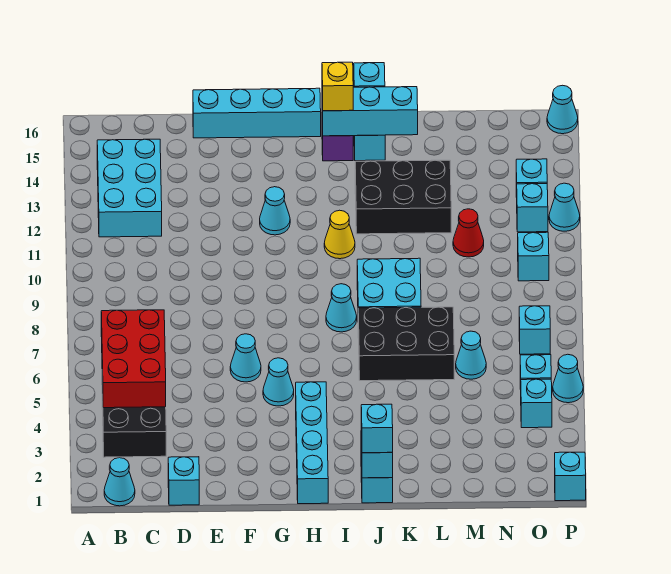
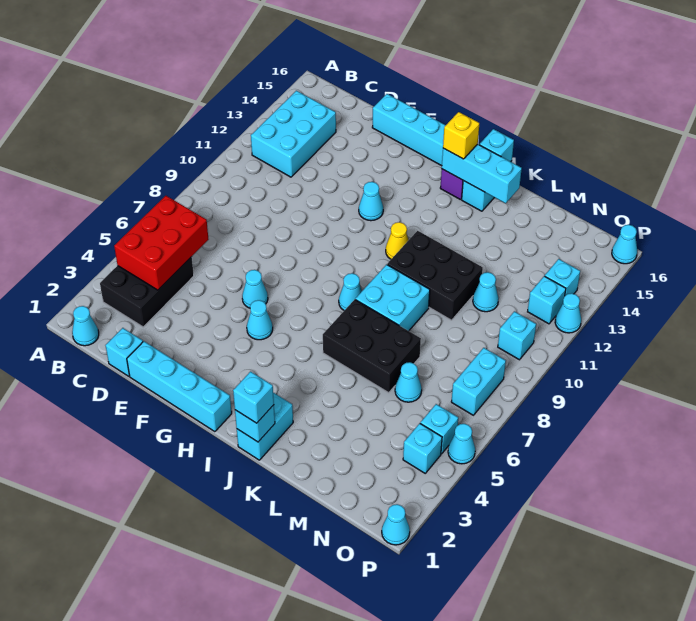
cyan brick H1:H4 level 1 -> cyan brick E1:H1 level 1
black brick J12:L13 level 1 -> black brick J10:L11 level 1
red cone M11 level 1 -> cyan cone M11 level 1
cyan brick O7 level 1 -> cyan brick O7:O8 level 1
cyan brick P1 level 1 -> cyan cone P1 level 1

